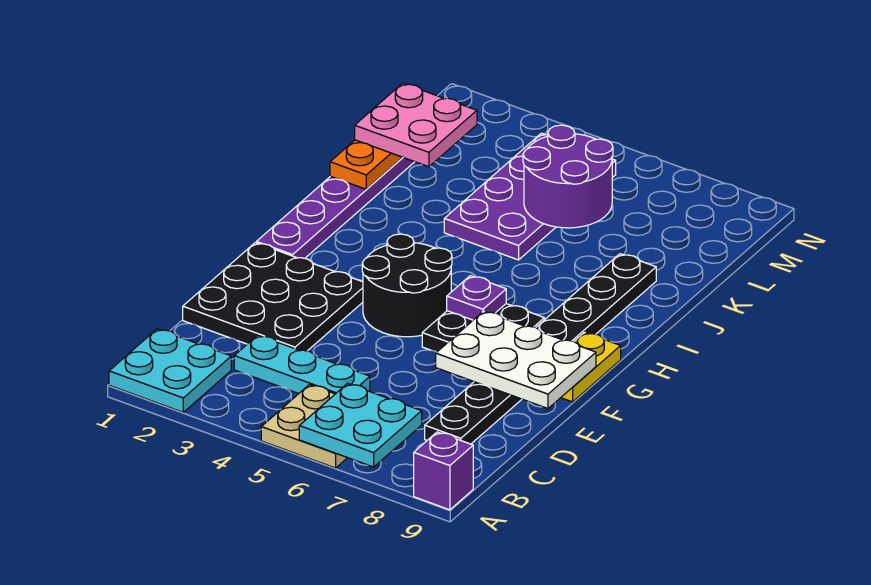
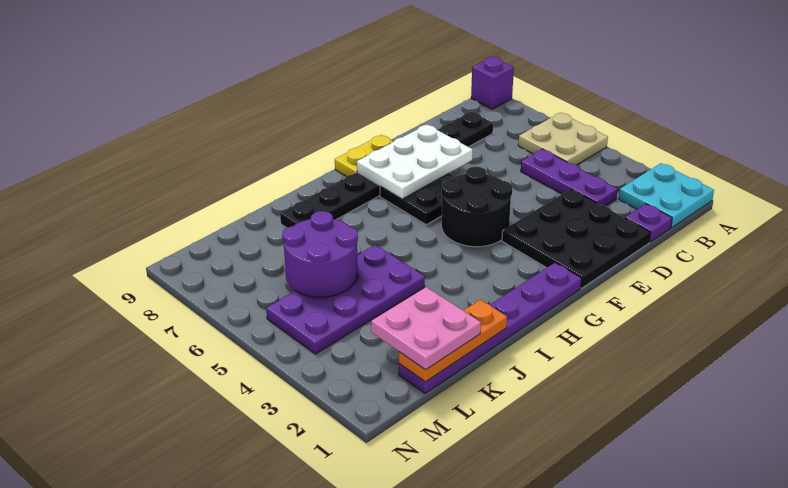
cyan plate A6:B7 level 2 -> none
cyan plate C3:C5 level 1 -> purple plate C3:C5 level 1
white plate E7:F9 level 2 -> white plate E7:G8 level 2
purple plate G6 level 2 -> purple plate C1 level 1

